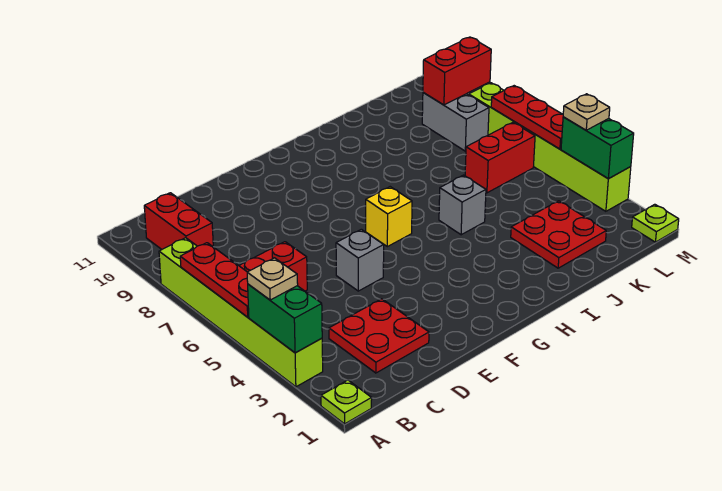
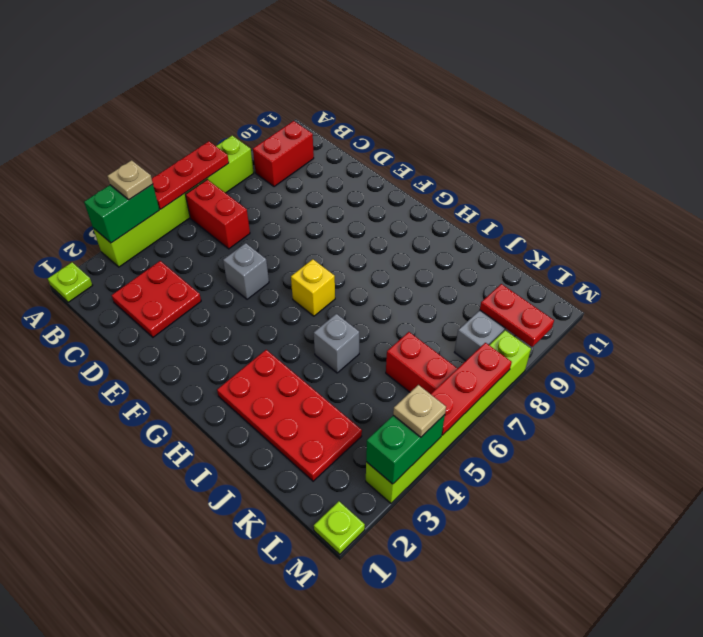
red plate J2:K3 level 1 -> red plate H2:K3 level 1
red brick L9:M9 level 2 -> red plate L9:M9 level 2

